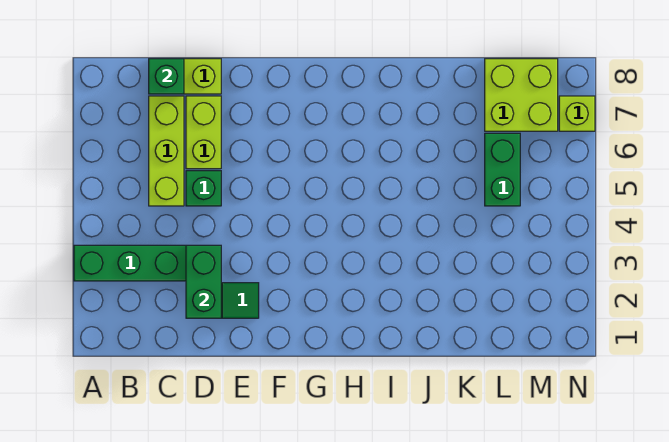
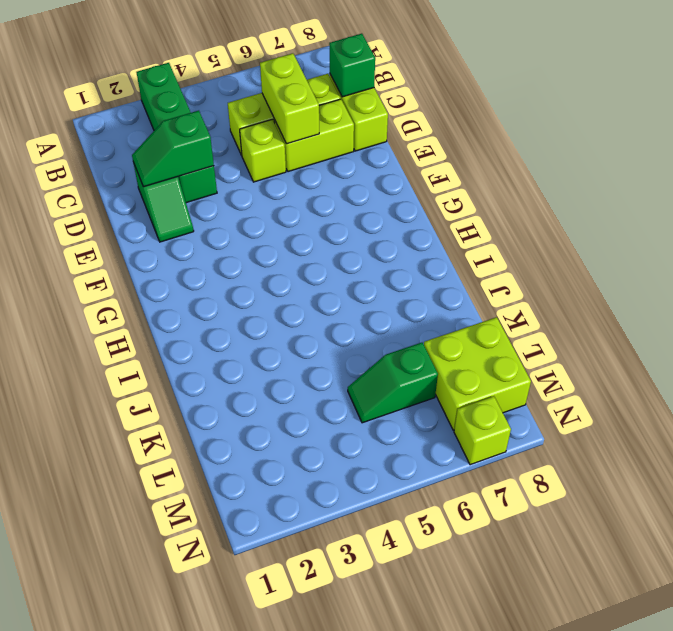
none -> lime brick C6:D6 level 2
green brick D2:D3 level 2 -> green slope D2:D3 level 2 top 3
green brick D5 level 1 -> lime brick D5 level 1
green brick L5:L6 level 1 -> green slope L5:L6 level 1 top 6

